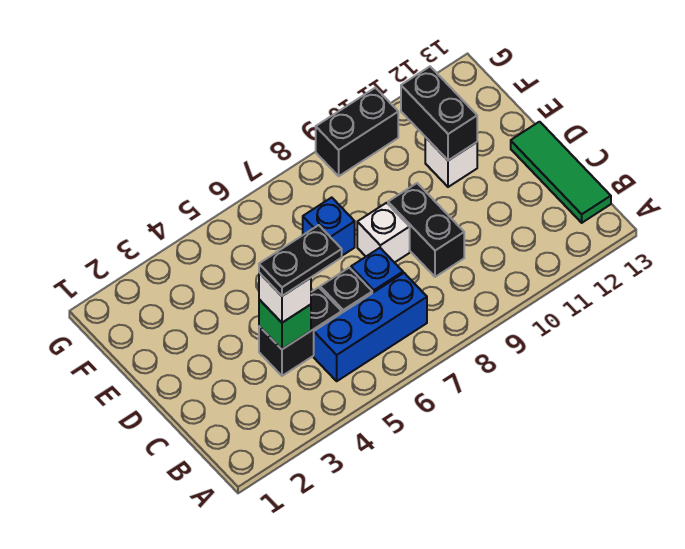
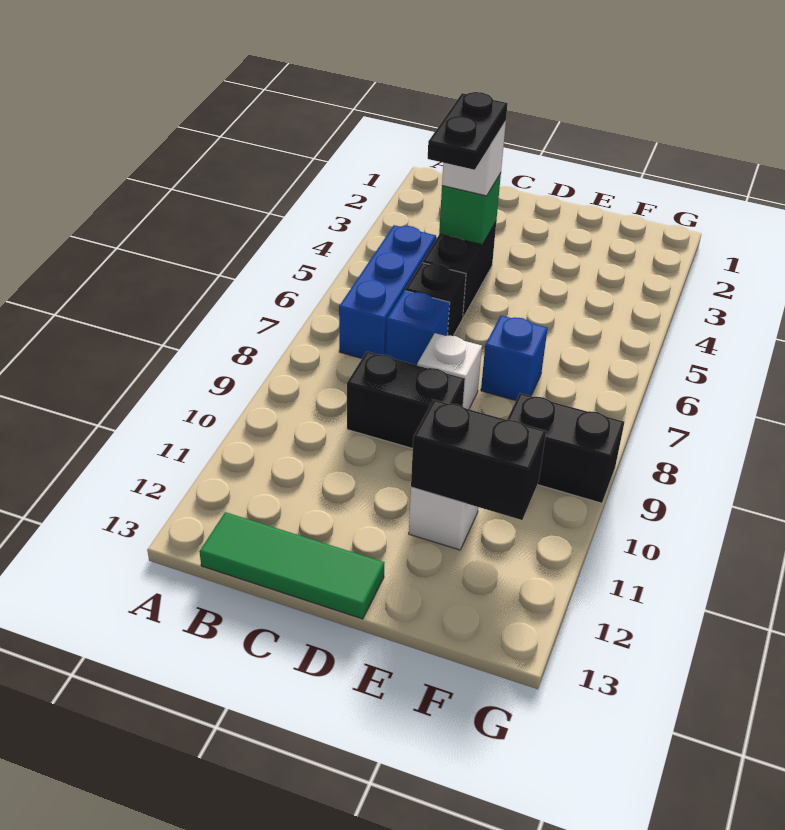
black brick G9:G10 level 1 -> black brick F9:G9 level 1

